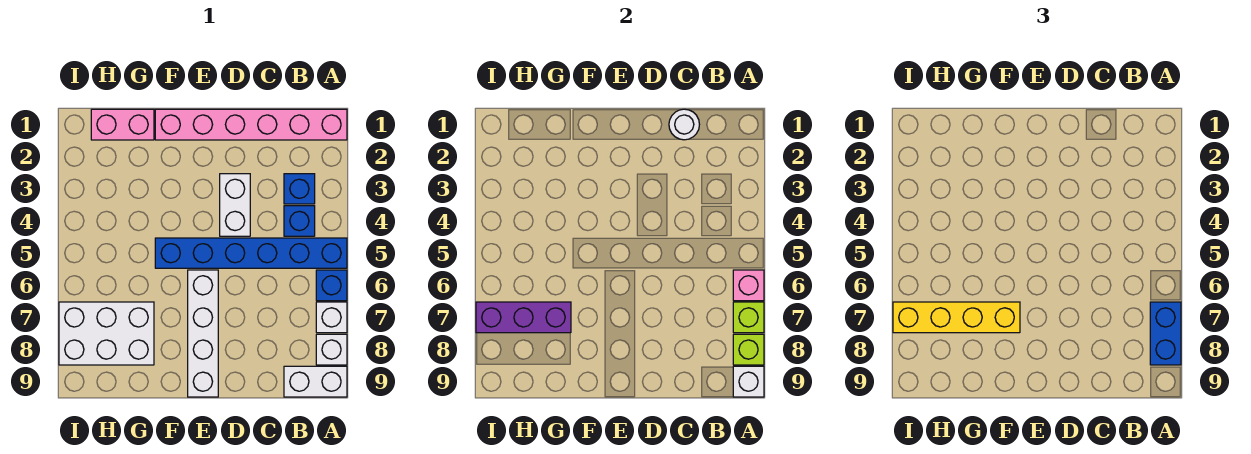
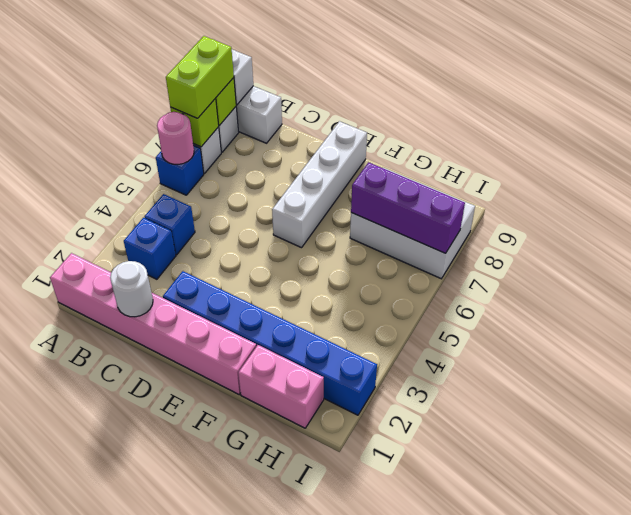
blue brick A5:F5 level 1 -> blue brick D2:I2 level 1
pink brick A6 level 2 -> pink round brick A6 level 2
blue brick A7:A8 level 3 -> lime brick A7:A8 level 3
white brick D3:D4 level 1 -> none
yellow brick F7:I7 level 3 -> none

